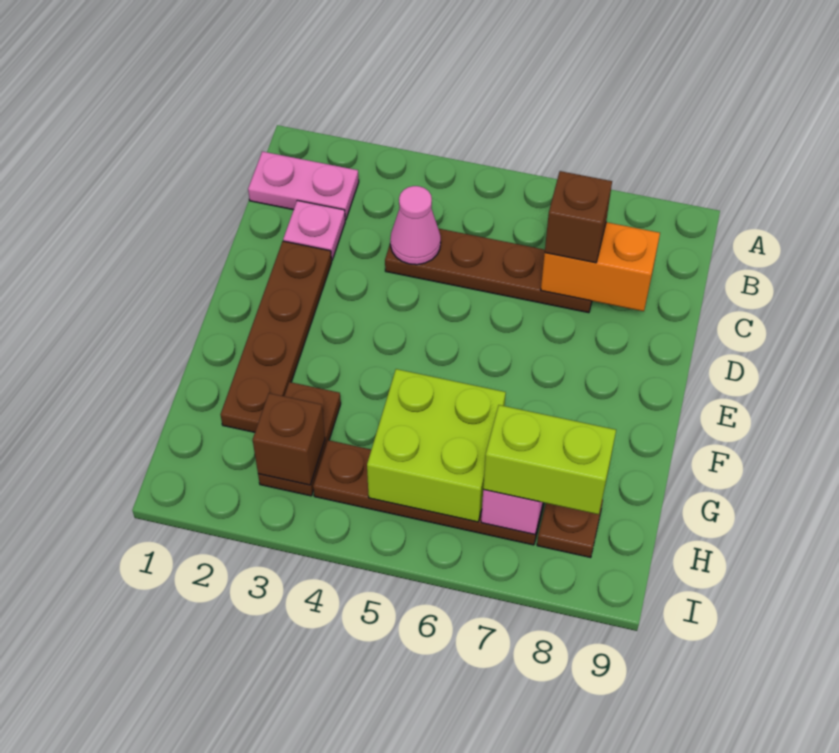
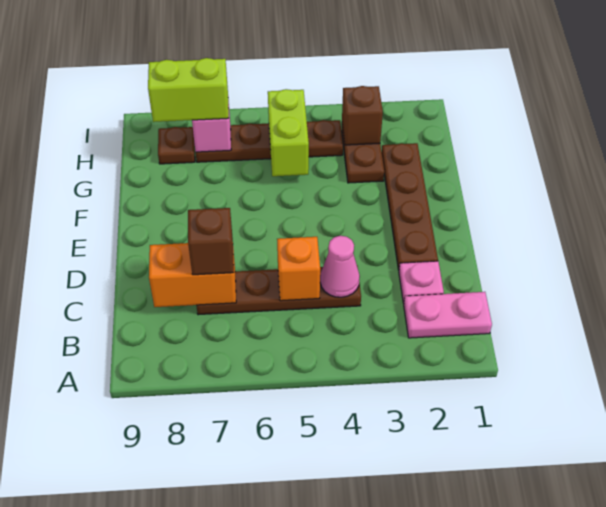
none -> orange brick C5 level 2
lime brick G5:H6 level 2 -> lime brick G5:H5 level 2

